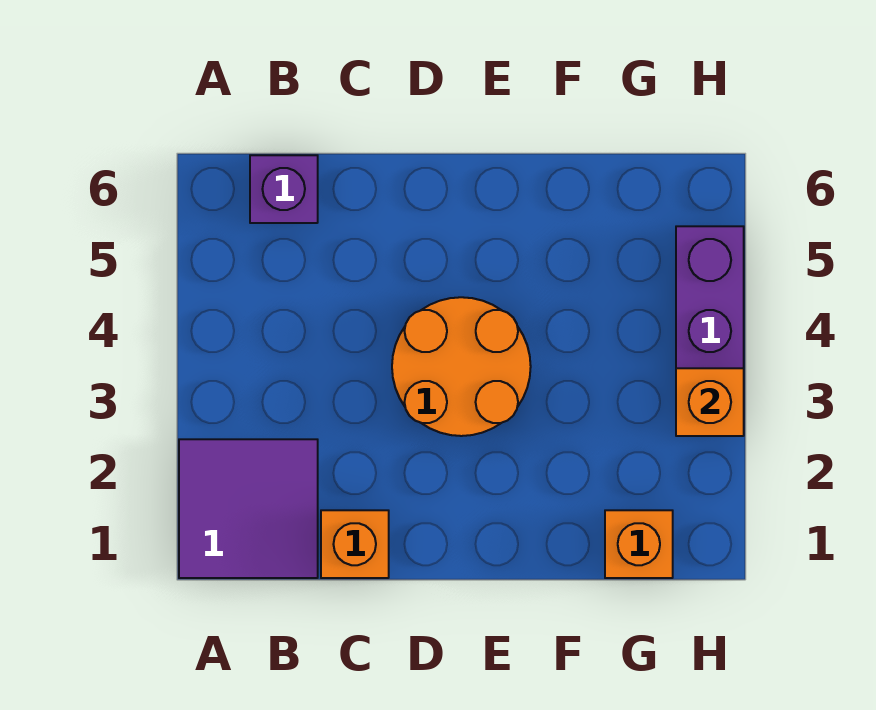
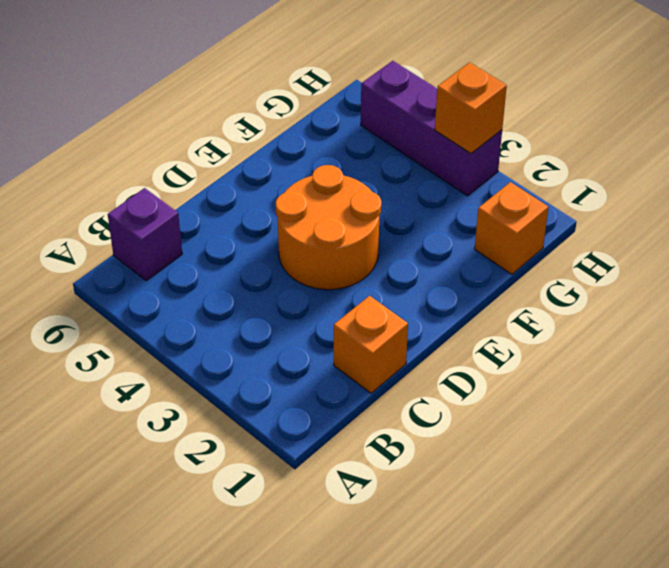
purple tile A1:B2 level 1 -> none

